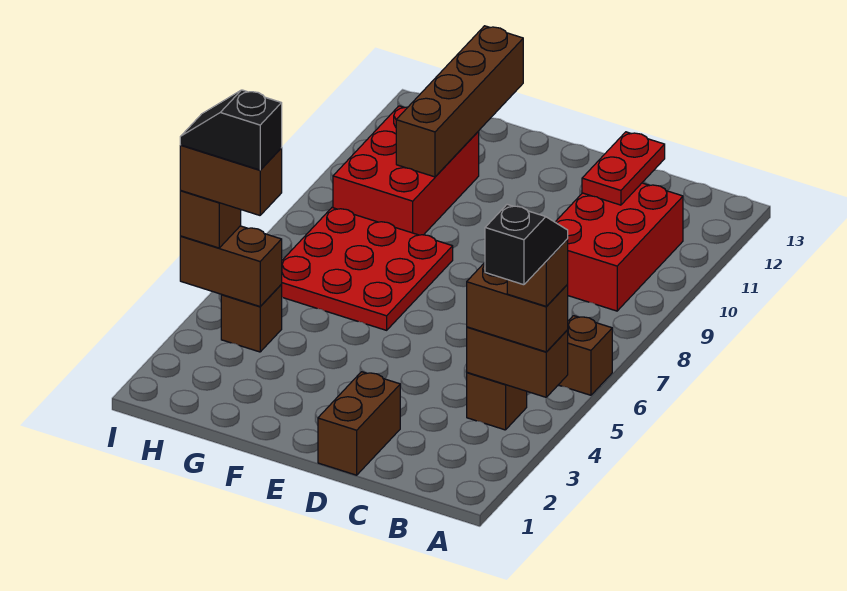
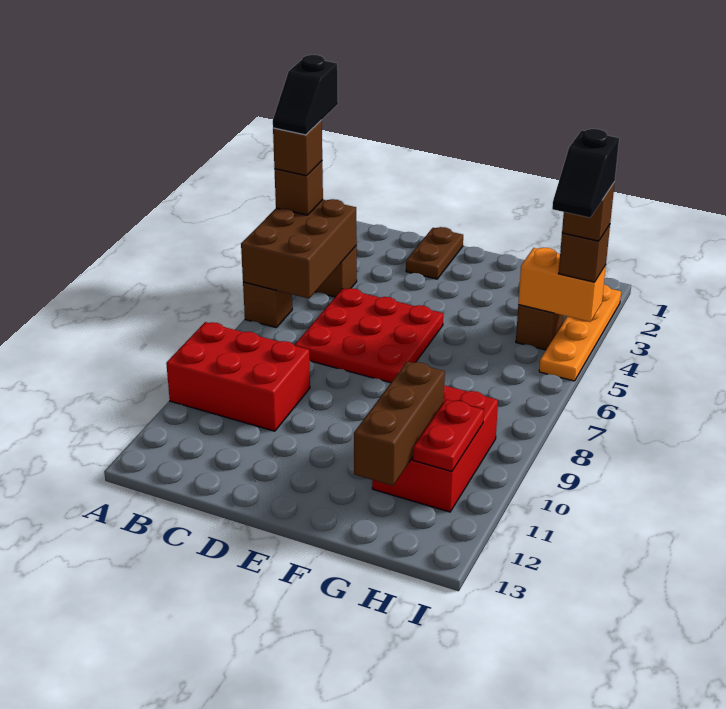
brown brick A4:B4 level 2 -> brown brick A4:B6 level 2
brown brick A4:B4 level 3 -> brown brick A4 level 3
red brick B9:C11 level 1 -> red brick A9:C10 level 1
red plate C11:C12 level 2 -> red plate H10:H11 level 2
brown brick D1:D2 level 1 -> brown plate D1:D2 level 1
red plate F6:H8 level 1 -> red plate C5:E7 level 1
brown brick G10:G13 level 2 -> brown brick G10:G12 level 2
brown brick H4:I4 level 2 -> orange brick H4:I4 level 2
brown brick H4:I4 level 4 -> brown brick I4 level 4
black slope H4:I4 level 5 top H -> black slope I4:I5 level 5 top 4
none -> orange plate I2:I5 level 1

